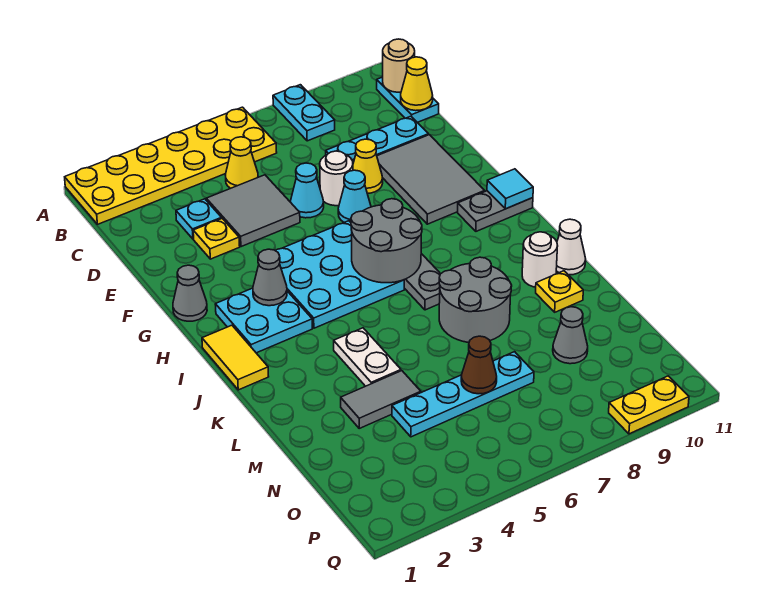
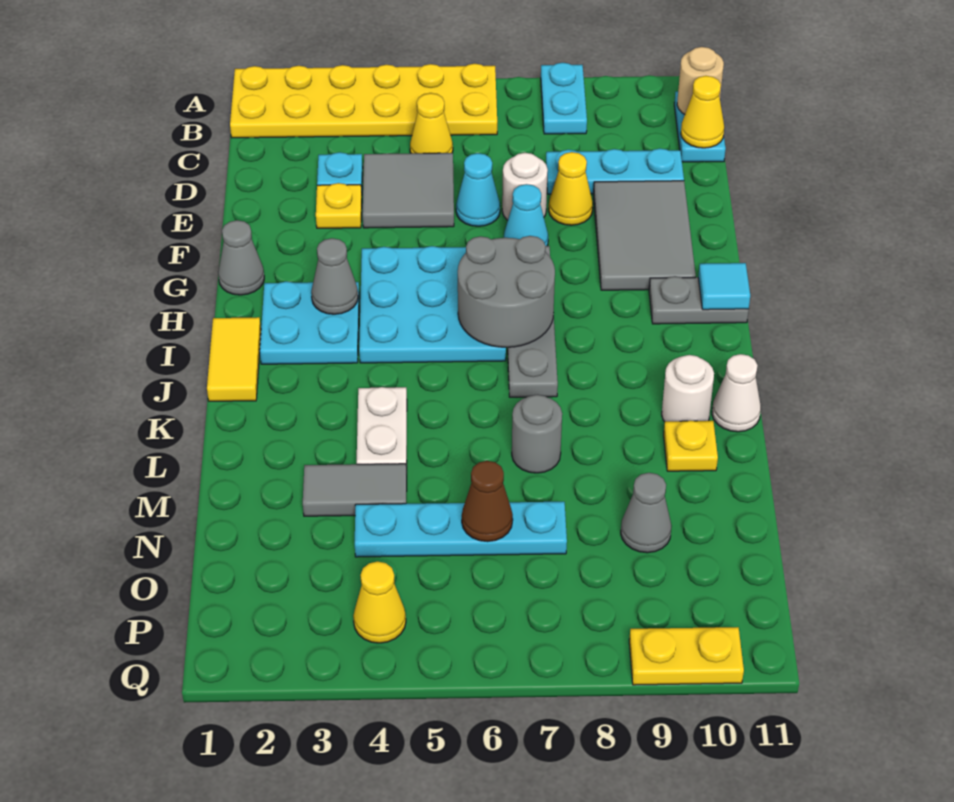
grey round brick K7:L8 level 1 -> grey round brick L7 level 1
none -> yellow cone P4 level 1

